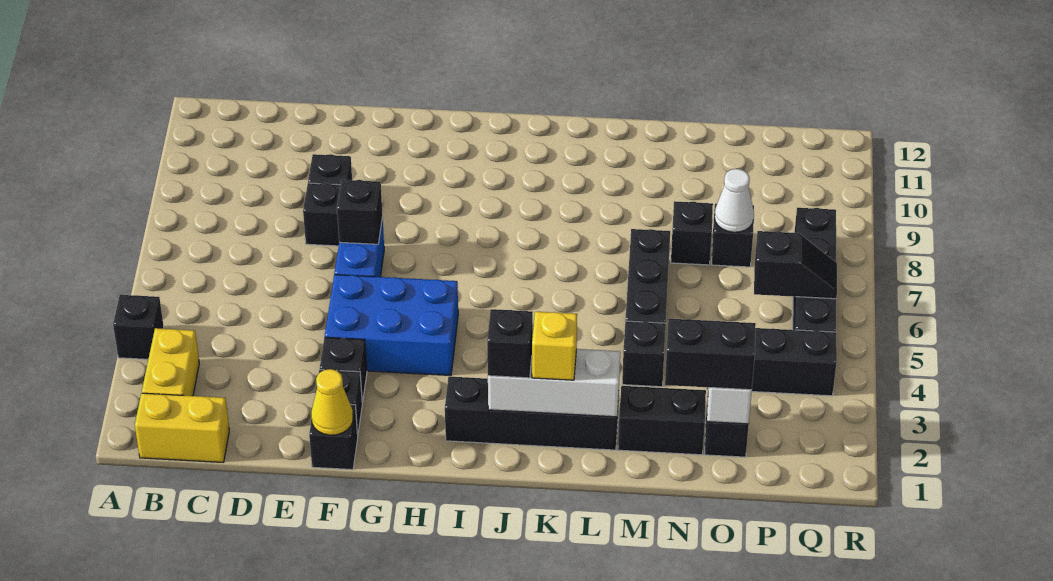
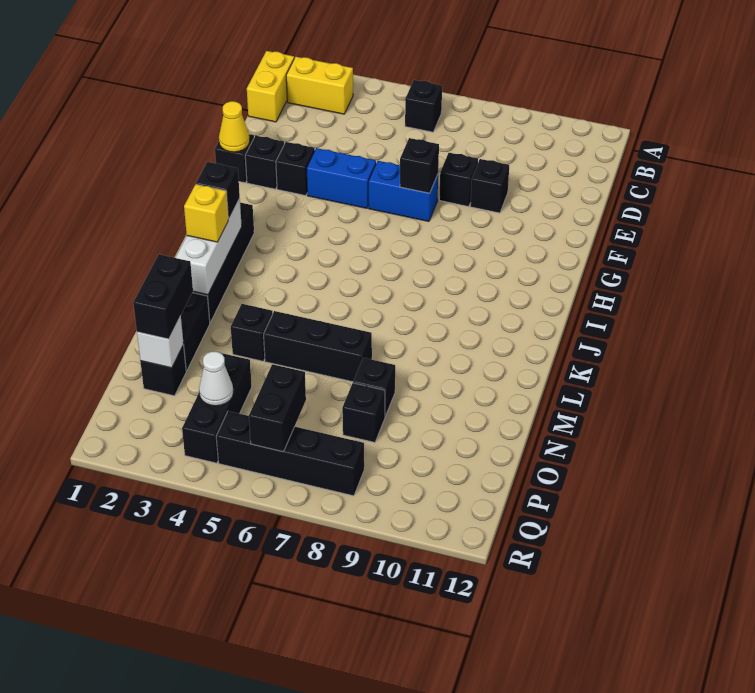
black brick A4 level 1 -> black brick B6 level 1
blue brick F4:H5 level 1 -> blue brick F4:F5 level 1
white cone O8 level 2 -> white cone P4 level 2
black slope P6:Q6 level 2 top P -> black brick P6:Q6 level 2

